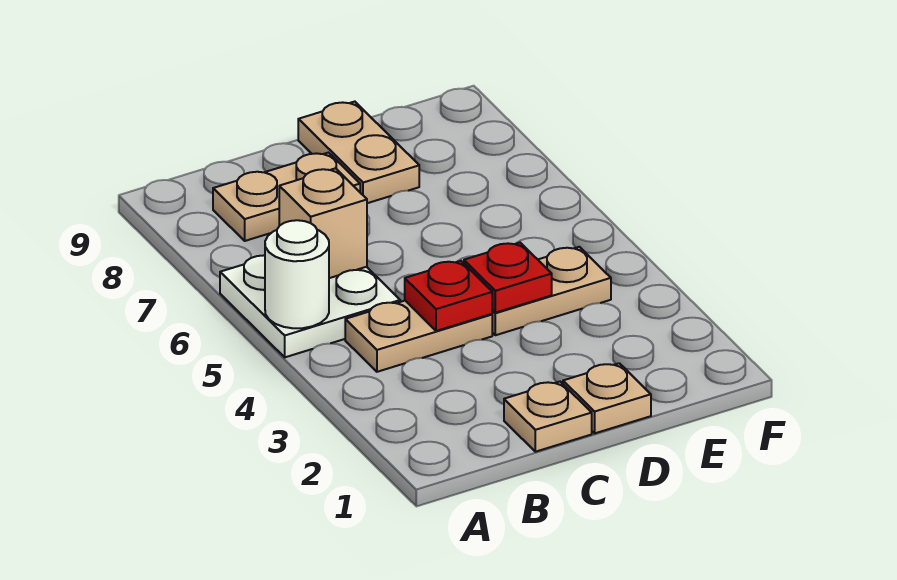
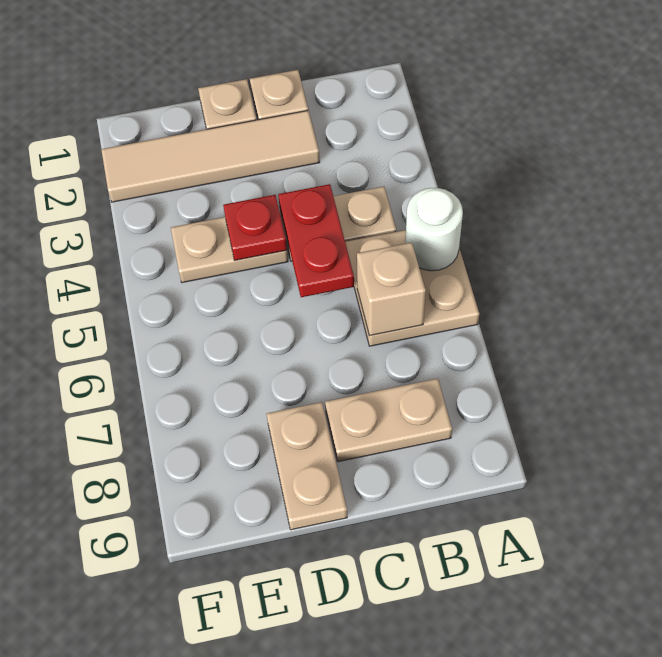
white plate A5:B6 level 1 -> tan plate A5:B6 level 1
none -> tan tile C2:F2 level 1
red plate C4 level 2 -> red plate C4:C5 level 2

